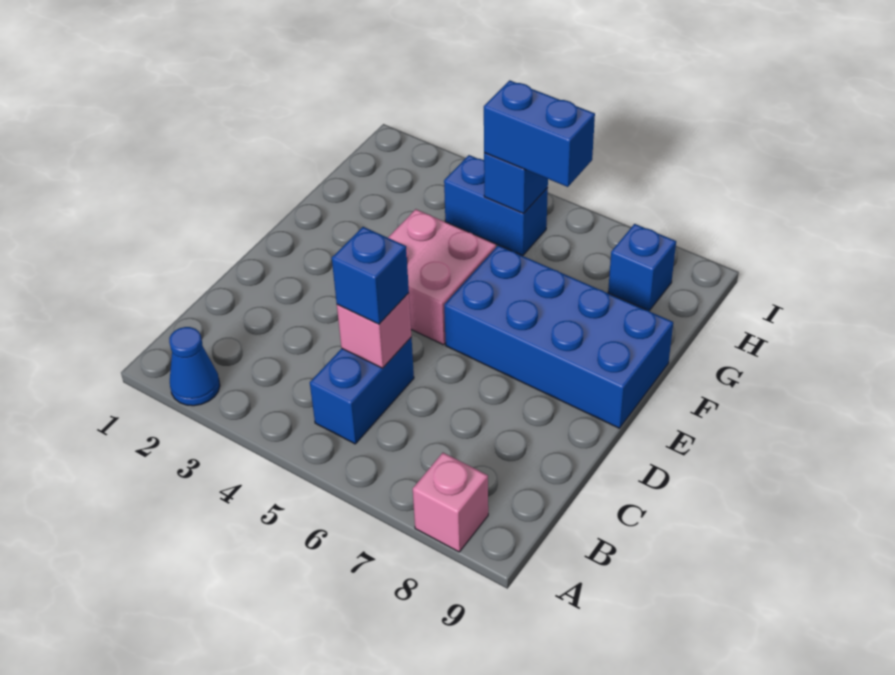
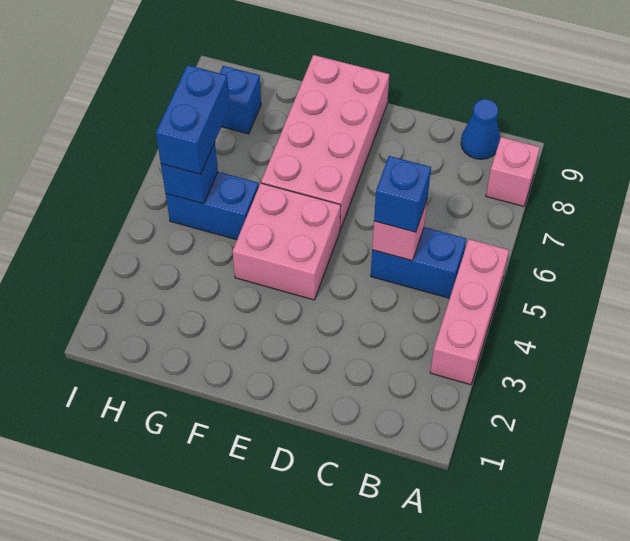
blue cone A2 level 1 -> blue cone B9 level 1
none -> pink brick A3:A5 level 1
blue brick E6:F9 level 1 -> pink brick E6:F9 level 1
blue brick H4:H5 level 1 -> blue brick G5:H5 level 1

